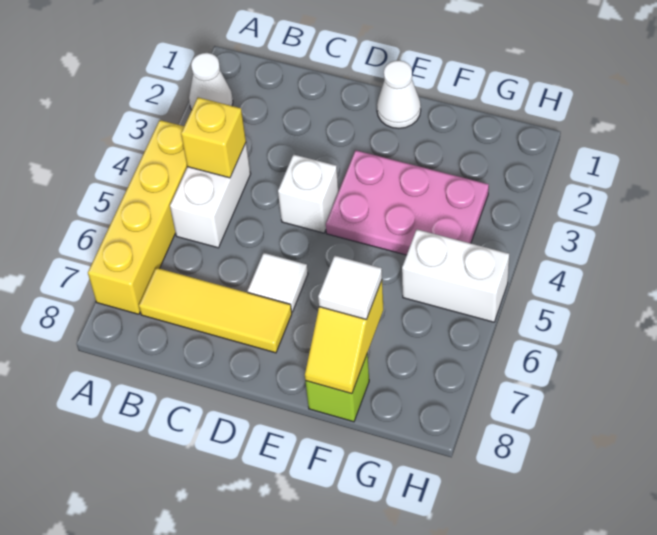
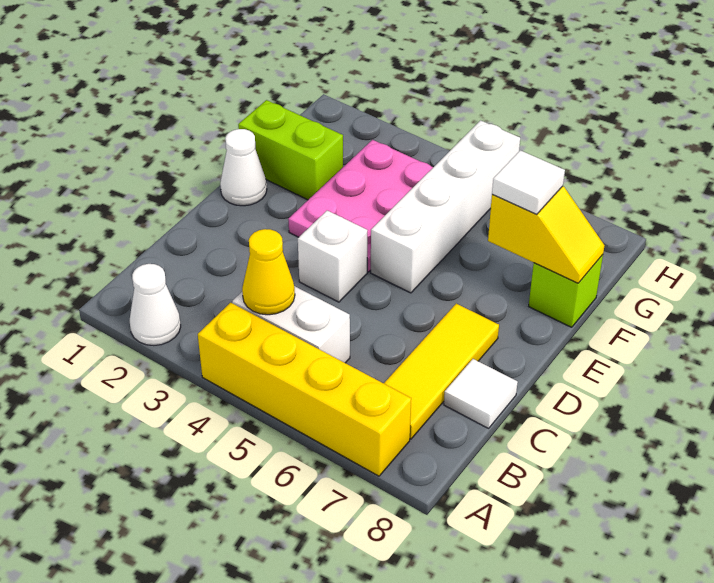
yellow brick B4 level 2 -> yellow cone B4 level 2
white tile D6 level 1 -> white tile C8 level 1
none -> lime brick F1:F2 level 1
white brick G5:H5 level 1 -> white brick E5:H5 level 1

